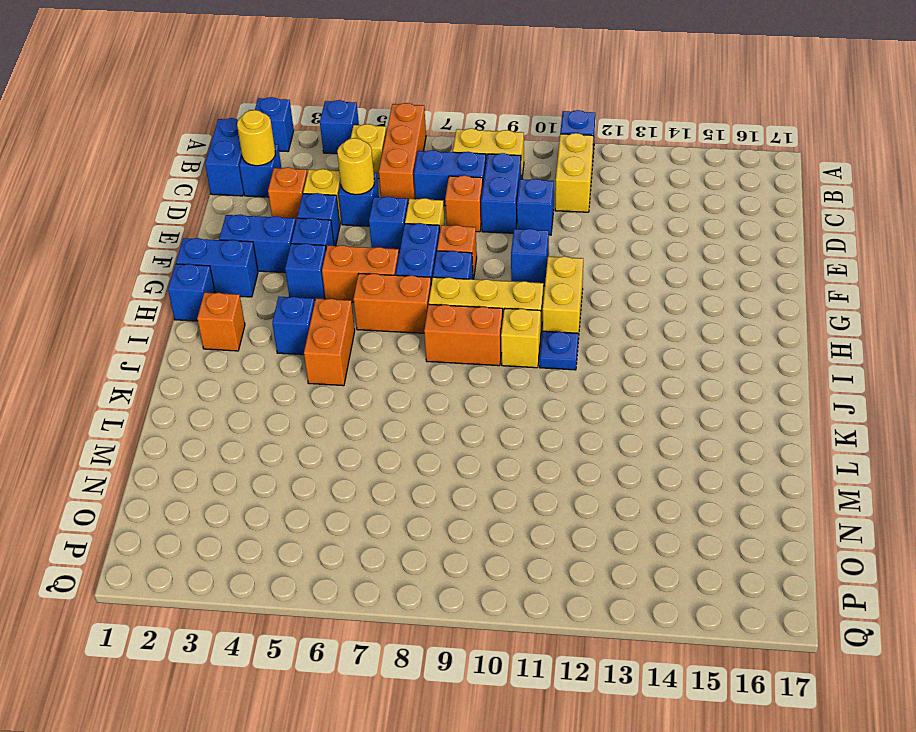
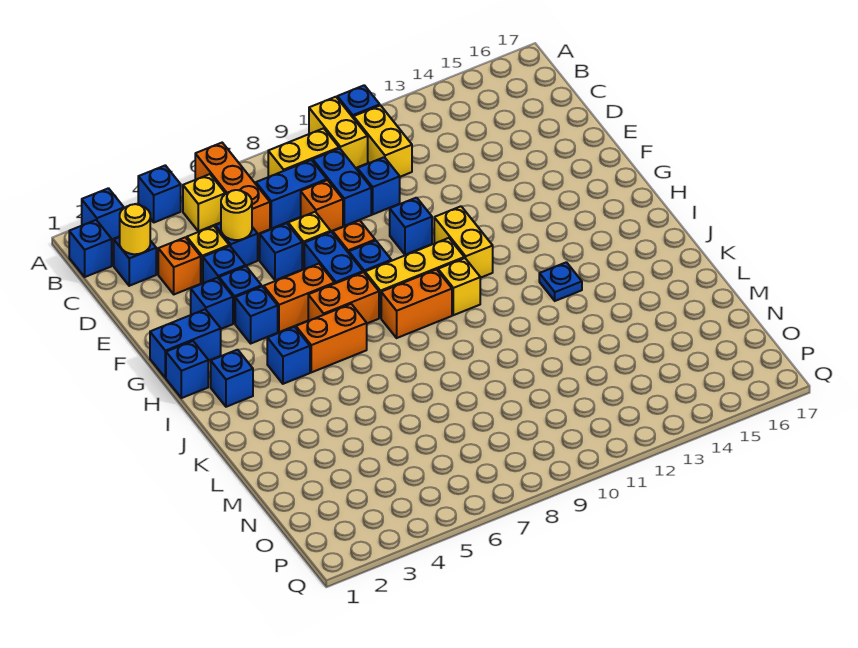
none -> yellow brick A10:B10 level 1
blue brick B1:C1 level 1 -> blue brick B1 level 1
blue brick F2:F3 level 1 -> blue brick F3 level 1
orange brick I2 level 1 -> blue brick I2 level 1
orange brick I5:J5 level 1 -> orange brick I5:I6 level 1
blue plate I11 level 1 -> blue plate J13 level 1

